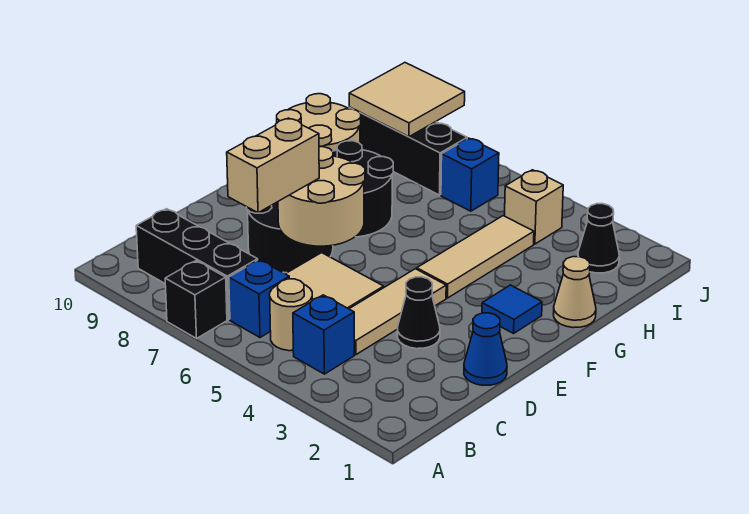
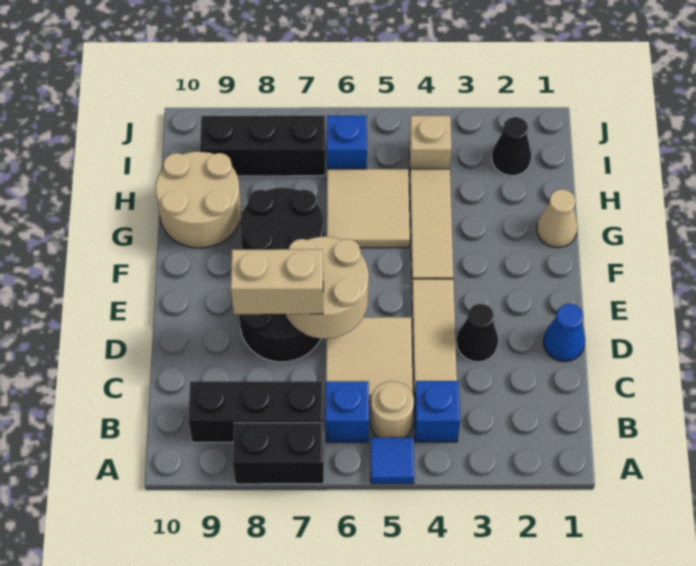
black brick A7 level 1 -> black brick A7:A8 level 1
tan brick C7:D7 level 3 -> tan brick D7:D8 level 3
blue tile F2 level 1 -> blue tile A5 level 1
tan tile I8:J9 level 2 -> tan tile G5:H6 level 1

